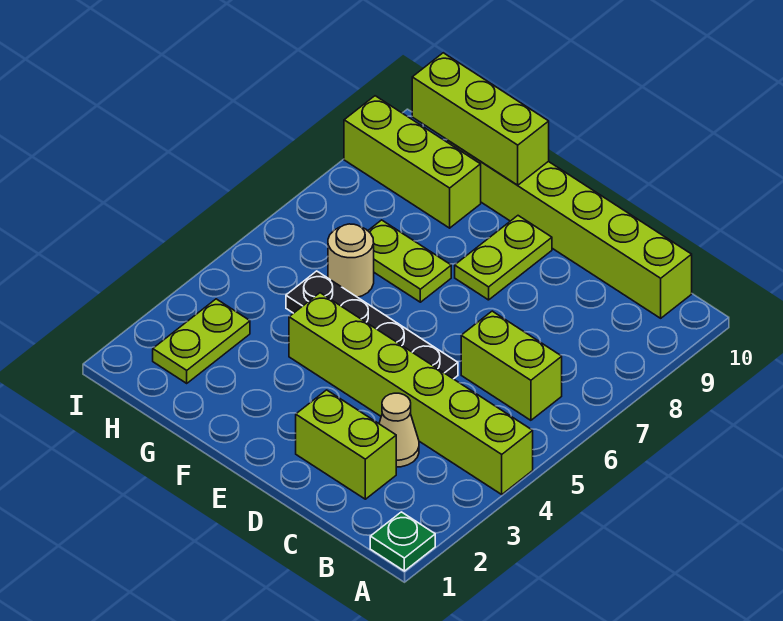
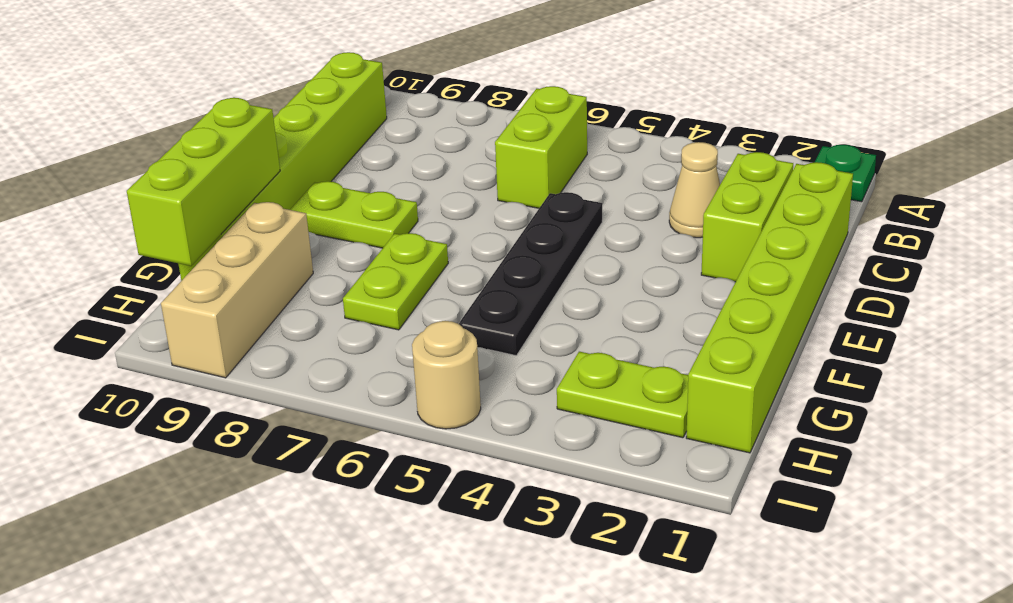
lime brick A4:F4 level 1 -> lime brick C1:H1 level 1
tan round brick G6 level 1 -> tan round brick I5 level 1
lime brick G9:I9 level 1 -> tan brick G9:I9 level 1

